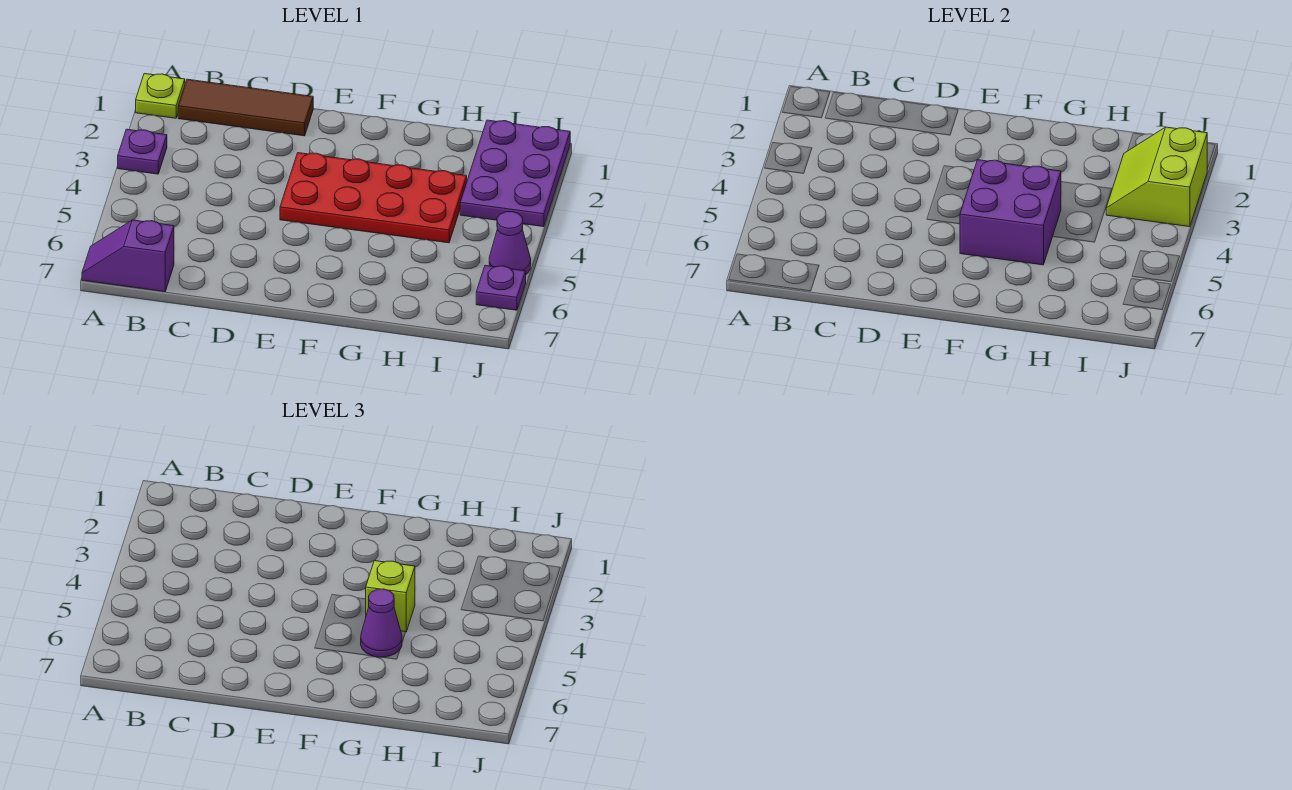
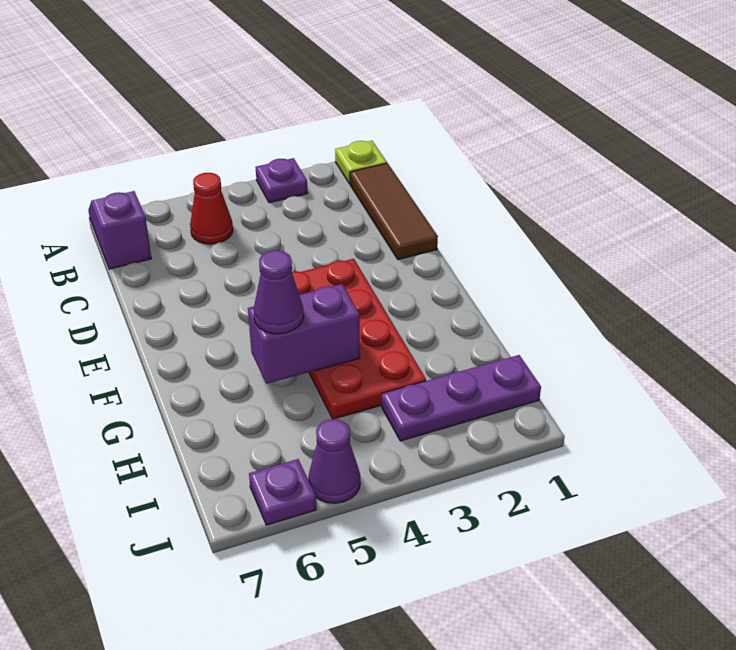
none -> red cone B5 level 1
purple brick F4:G5 level 2 -> purple brick G4:G5 level 2
lime brick G4 level 3 -> none
purple plate I1:J3 level 1 -> purple plate I1:I3 level 1
lime slope I2:J3 level 2 top J -> none

